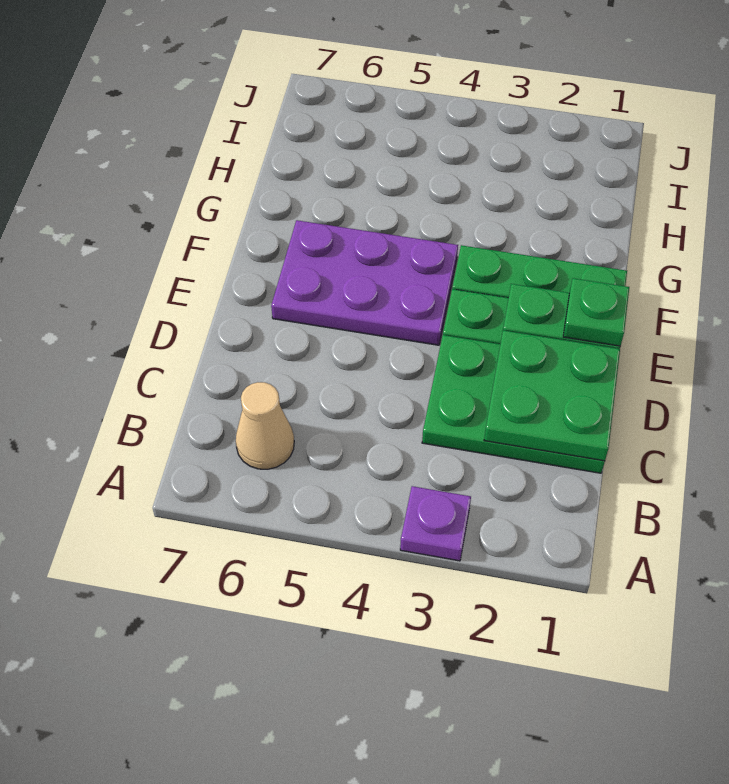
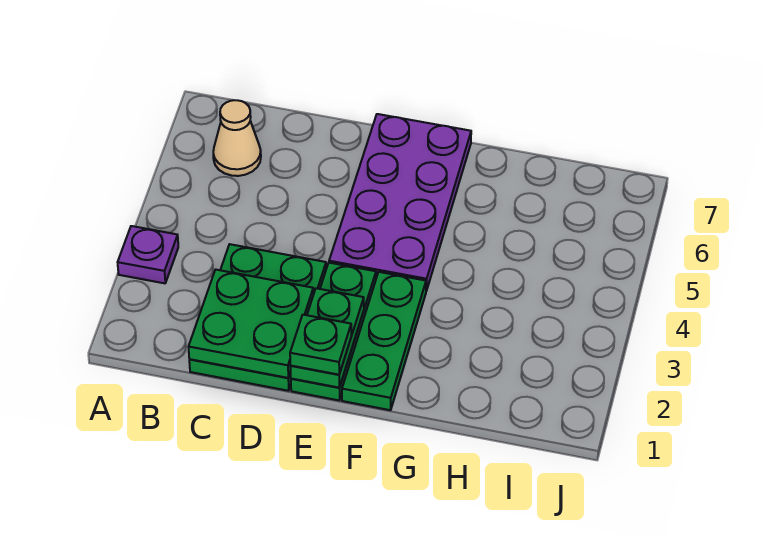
purple plate E4:F6 level 1 -> purple plate E4:F7 level 1

